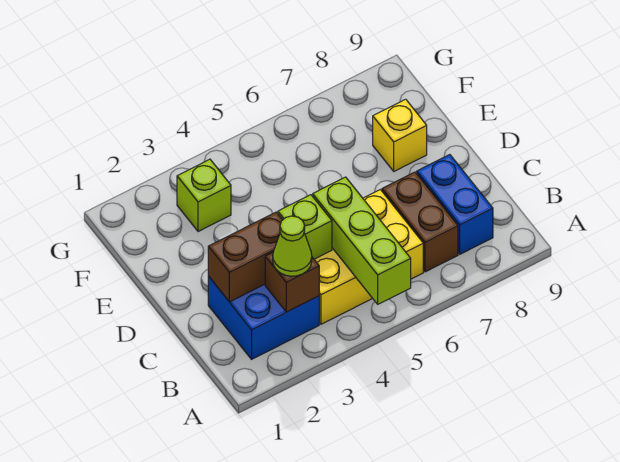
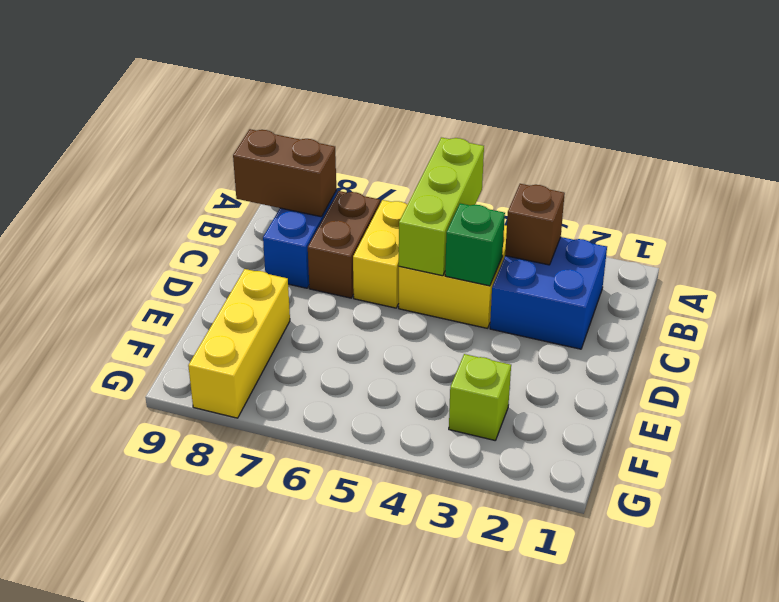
lime cone B3 level 3 -> none
brown brick C2:C3 level 2 -> brown brick B8:B9 level 2
lime brick C4 level 2 -> green brick C4 level 2
yellow brick E8 level 1 -> yellow brick E8:G8 level 1

